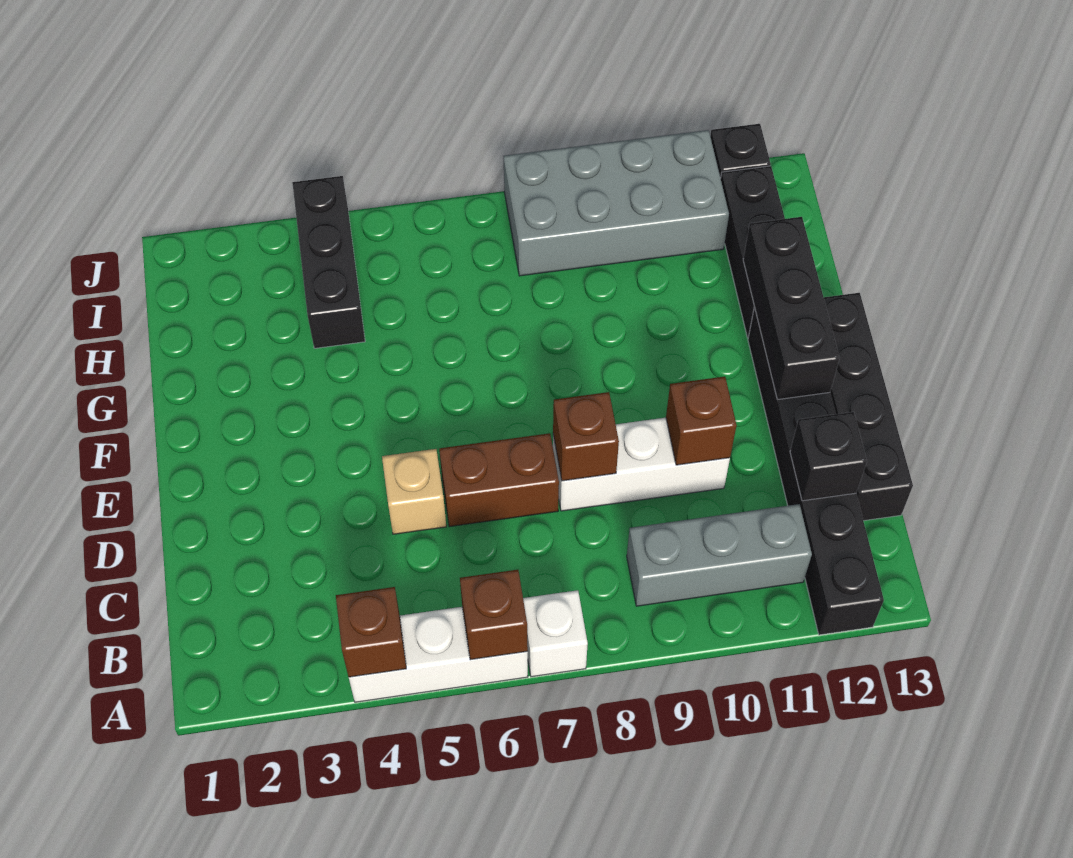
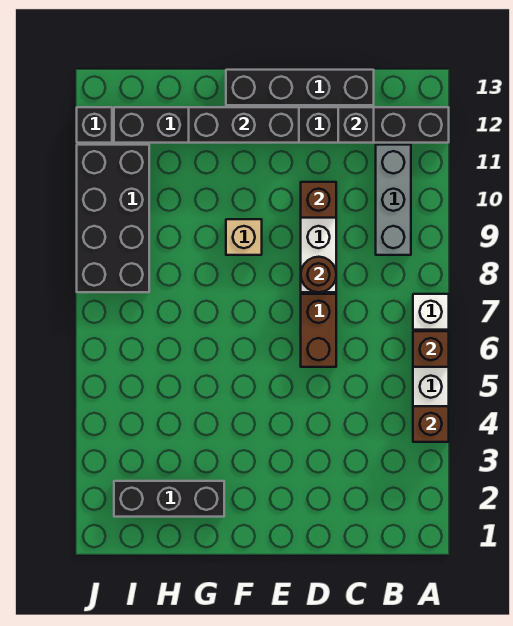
tan brick D5 level 1 -> tan brick F9 level 1
brown brick D8 level 2 -> brown round brick D8 level 2
black brick H4:J4 level 1 -> black brick G2:I2 level 1
grey brick I8:J11 level 1 -> black brick I8:J11 level 1

